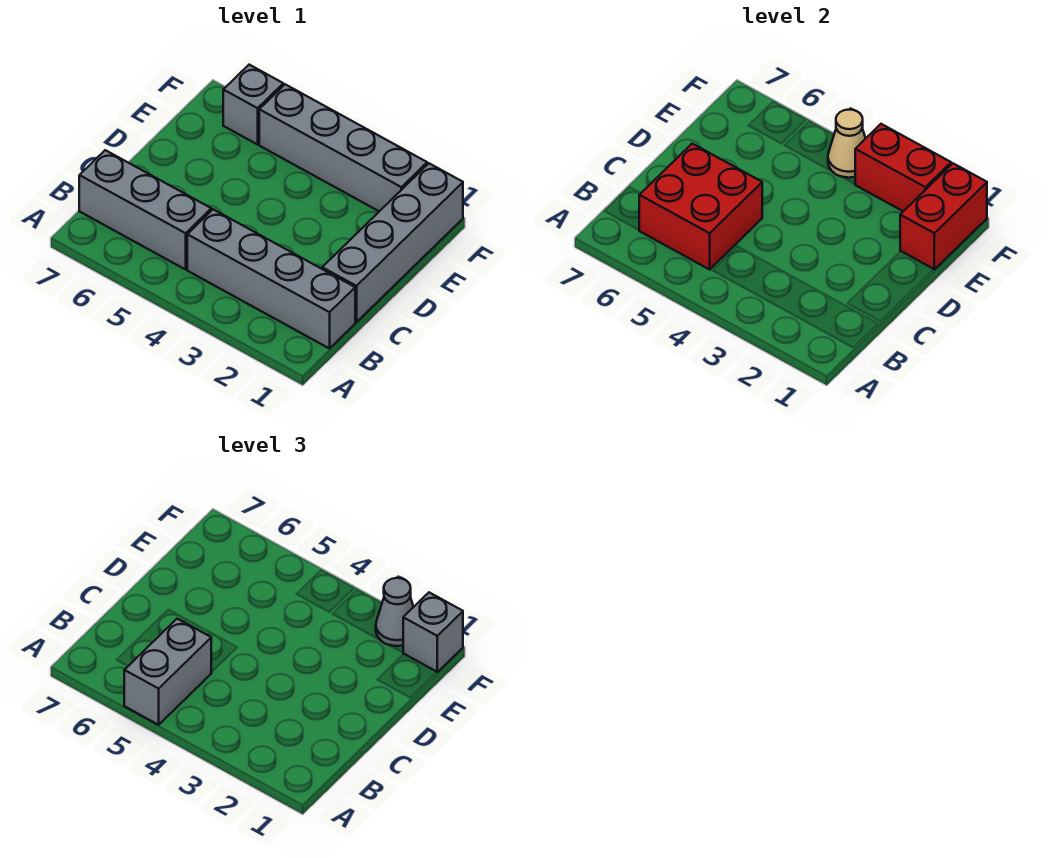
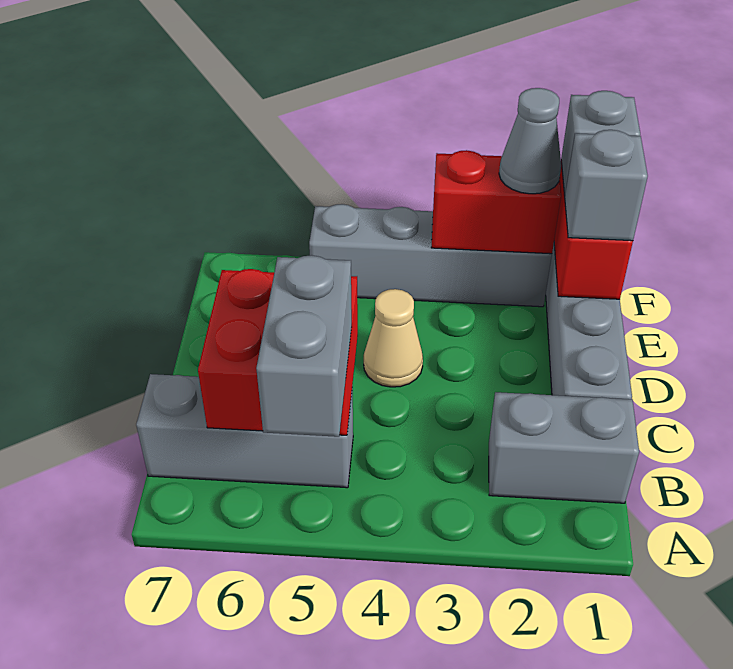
grey brick B1:B4 level 1 -> grey brick B1:B2 level 1
tan cone F4 level 2 -> tan cone D4 level 1
grey brick F6 level 1 -> grey brick E1 level 3

